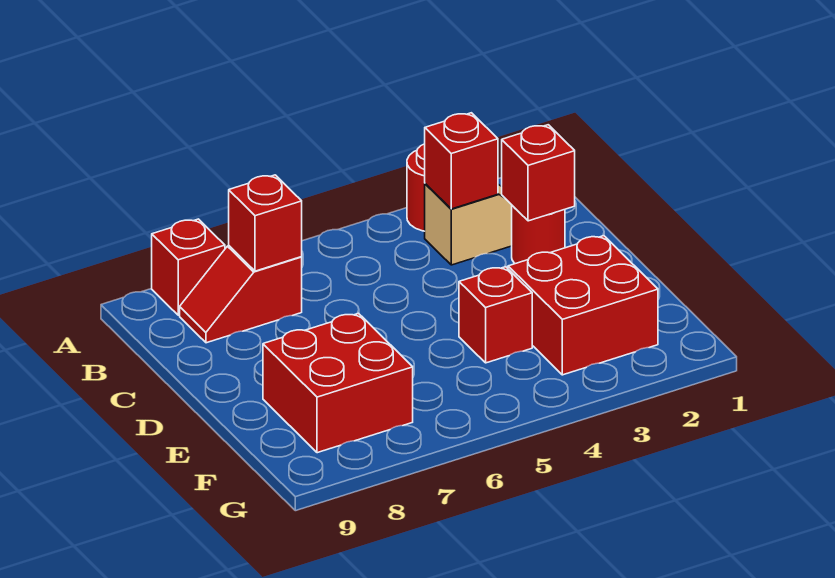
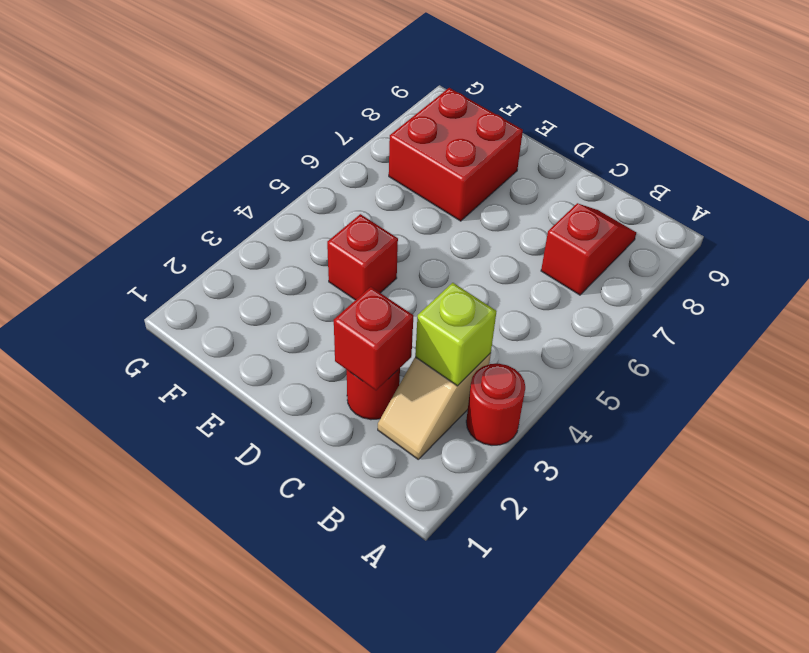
red brick A8 level 1 -> none
red brick B3 level 2 -> lime brick B3 level 2
red brick B7 level 2 -> none
red brick E2:F3 level 1 -> none

